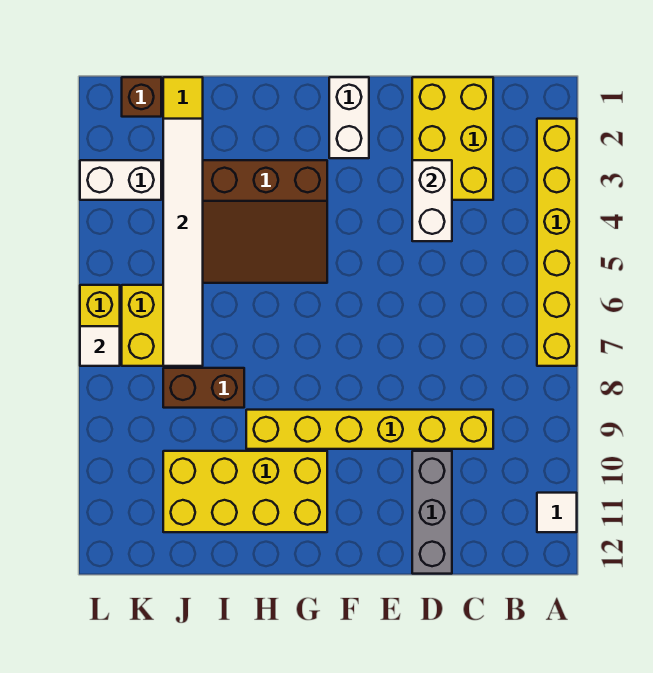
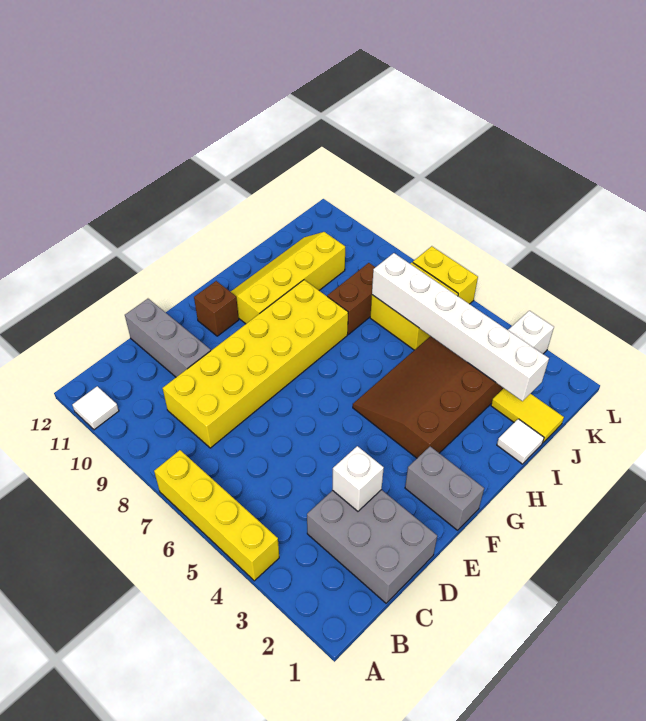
yellow brick A2:A7 level 1 -> yellow brick A4:A7 level 1
yellow brick C1:D3 level 1 -> grey brick C1:D3 level 1
yellow brick C9:H9 level 1 -> yellow brick C8:H9 level 1
white brick D3:D4 level 2 -> white brick D3 level 2
white brick F1:F2 level 1 -> grey brick F1:F2 level 1
yellow brick G10:J11 level 1 -> yellow slope G10:J11 level 1 top 10
white tile J2:J7 level 2 -> white brick J2:J7 level 2
brown brick K1 level 1 -> brown brick F11 level 1
white tile L7 level 2 -> white tile I1 level 1

